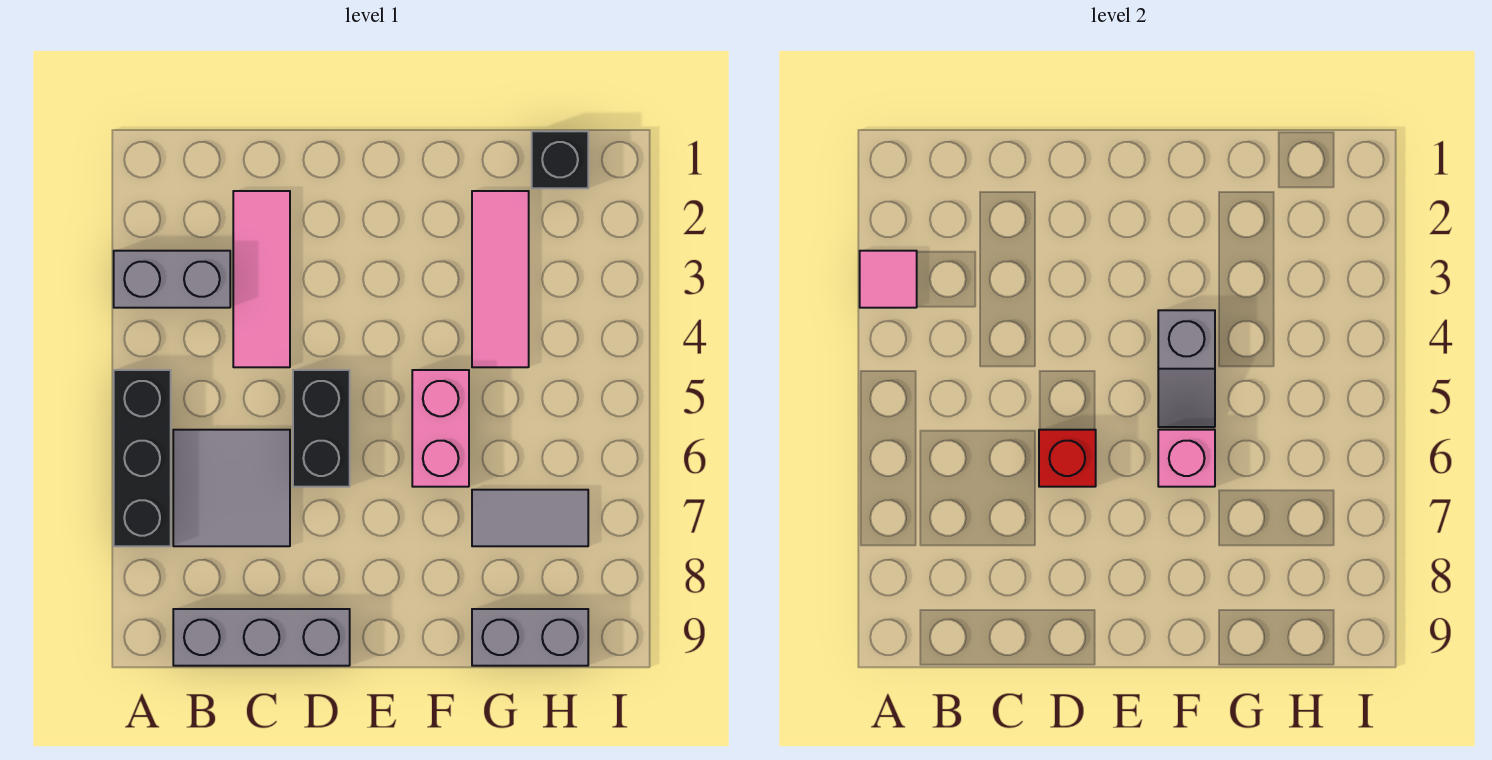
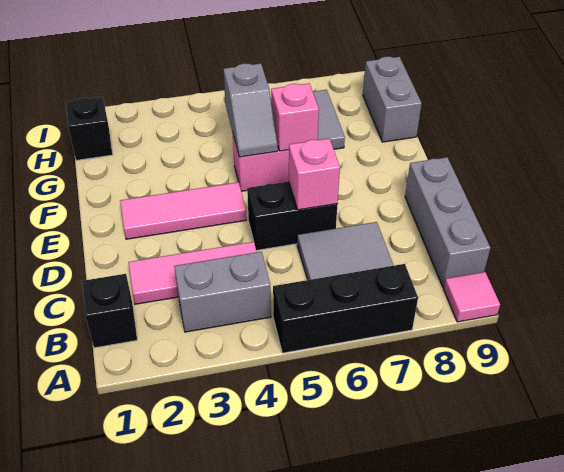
grey brick A3:B3 level 1 -> grey brick B3:B4 level 1
pink tile A3 level 2 -> pink tile A9 level 1
none -> black brick B1 level 1
red brick D6 level 2 -> pink brick D6 level 2
grey slope F4:F5 level 2 top 4 -> grey slope F5:G5 level 2 top G
pink tile G2:G4 level 1 -> pink tile E2:E4 level 1

